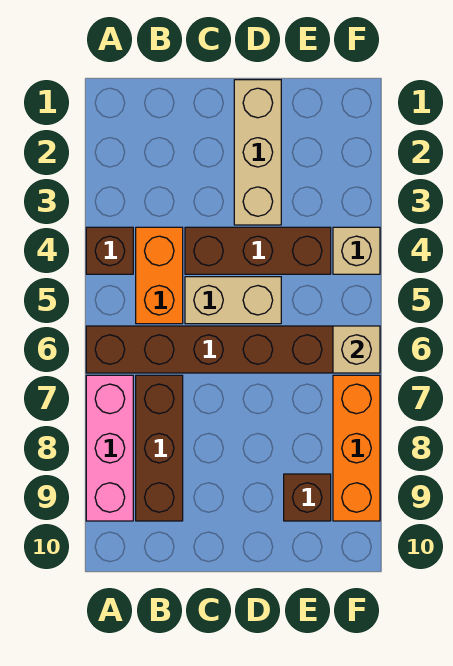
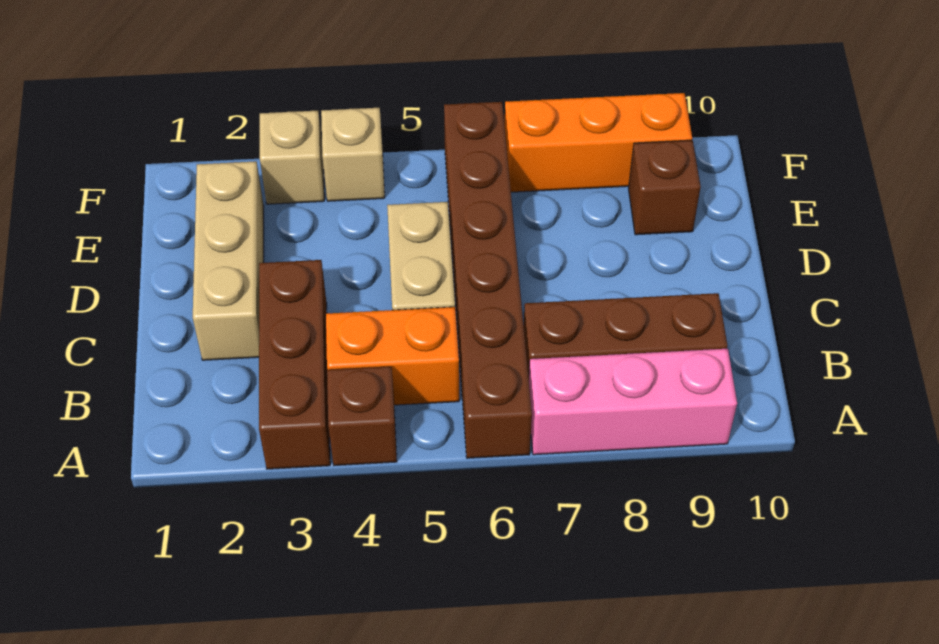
brown brick C4:E4 level 1 -> brown brick A3:C3 level 1
tan brick D1:D3 level 1 -> tan brick C2:E2 level 1
tan brick F6 level 2 -> tan brick F3 level 1

